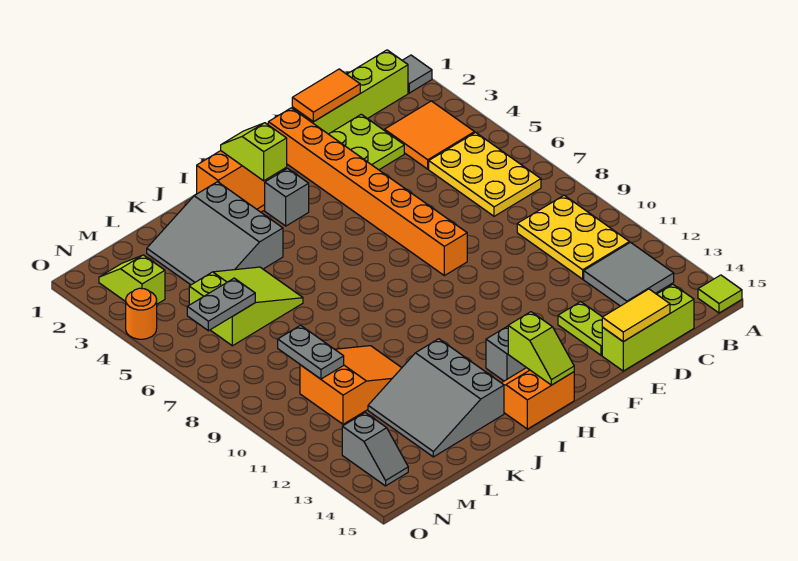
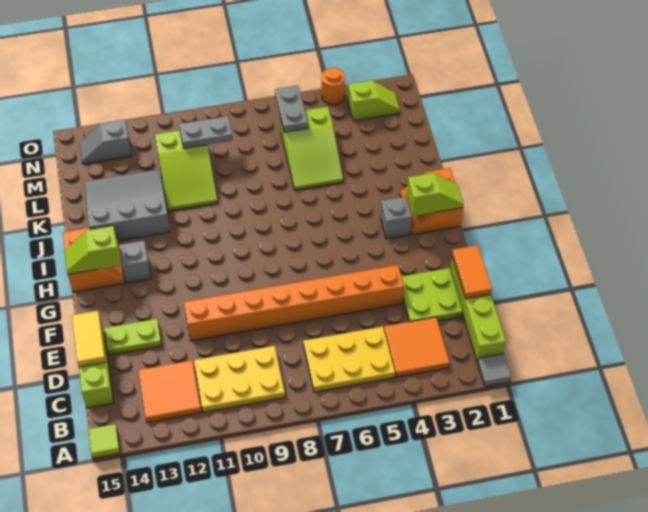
grey tile B12:C13 level 1 -> orange tile B12:C13 level 1
orange brick F1:F8 level 1 -> orange brick E4:E11 level 1
grey slope J2:L4 level 1 top J -> none
orange slope K10:M11 level 1 top M -> lime slope K10:M11 level 1 top M

